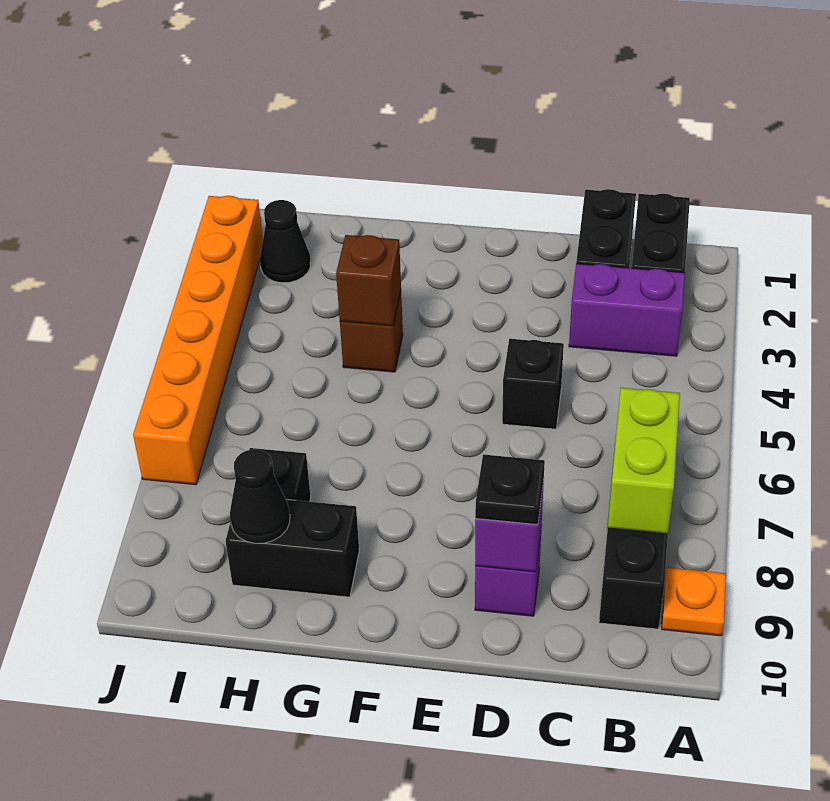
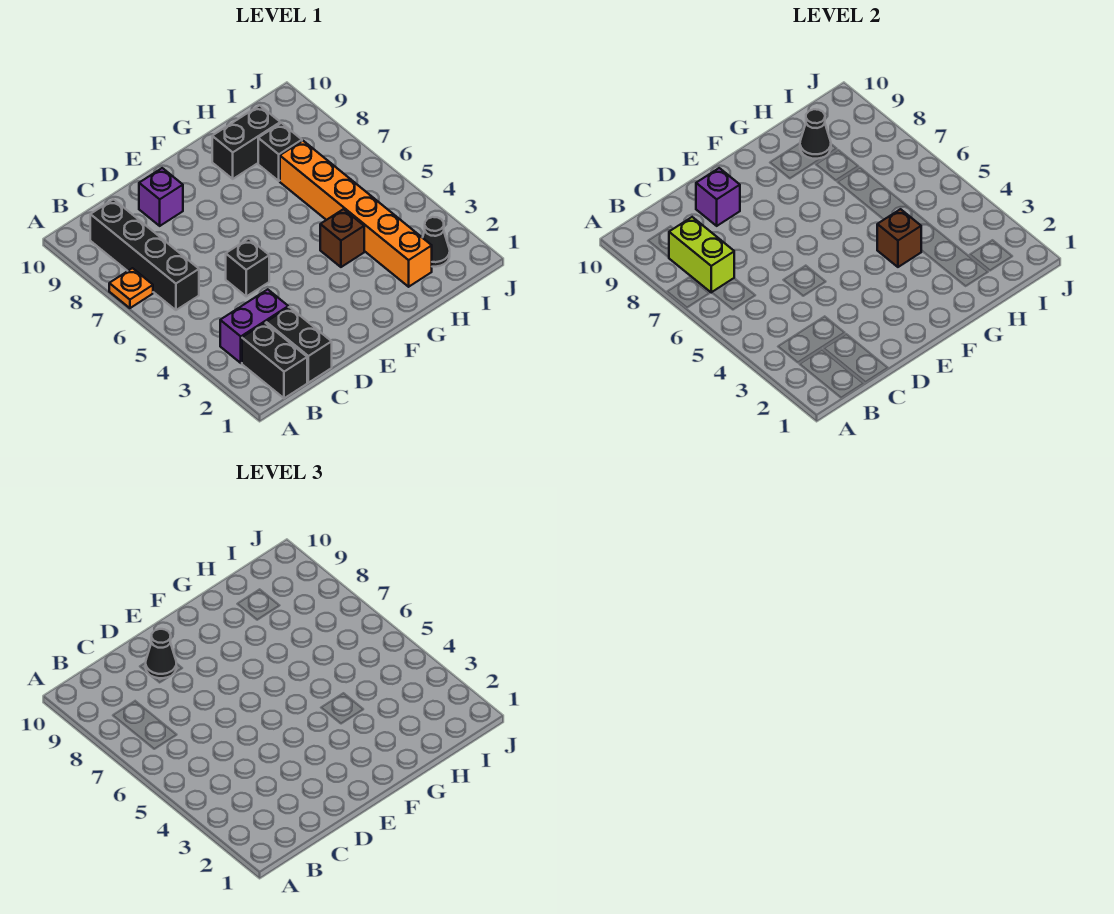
orange plate A9 level 1 -> orange plate A7 level 1
black plate D9 level 3 -> black cone D9 level 3
orange brick J2:J7 level 1 -> orange brick H2:H7 level 1

